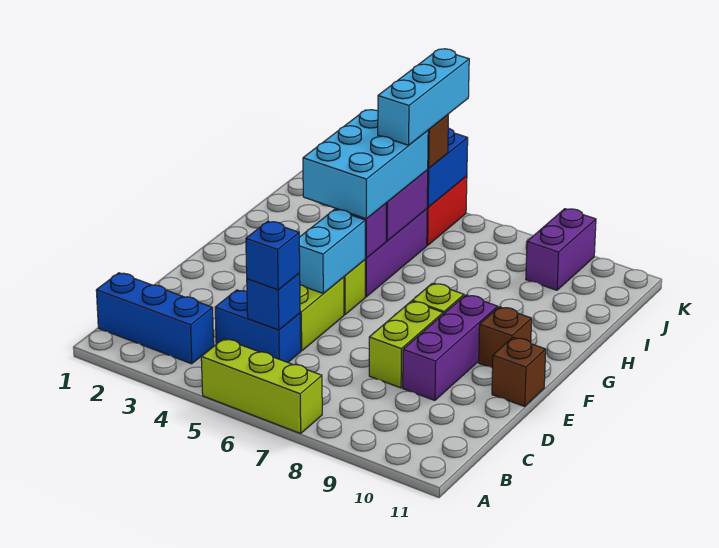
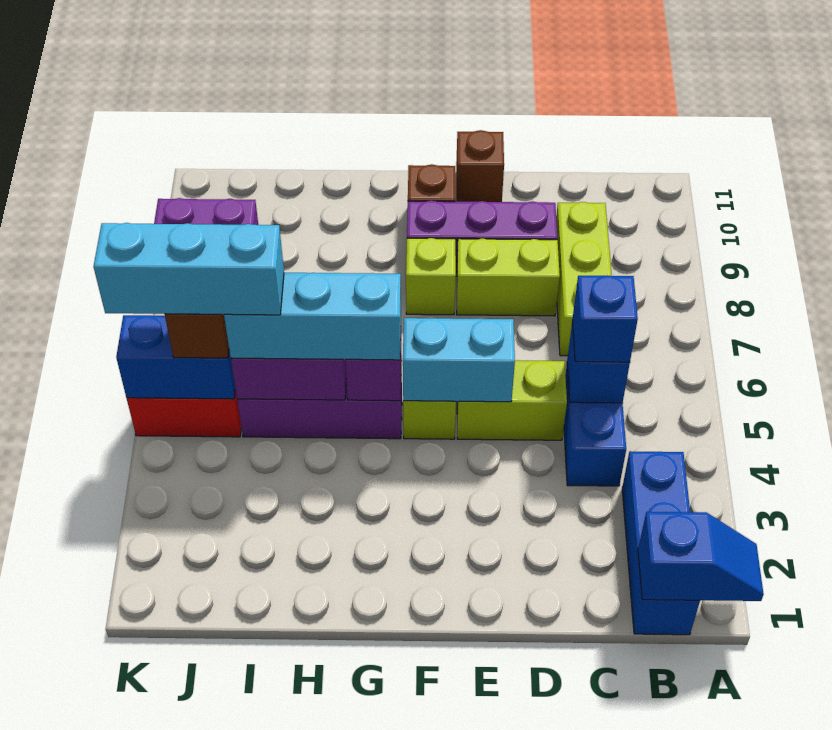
none -> blue slope A1:B1 level 2 top B
lime brick A5:A7 level 1 -> lime brick C7:C9 level 1
cyan brick G4:I5 level 3 -> cyan brick G5:I5 level 3

